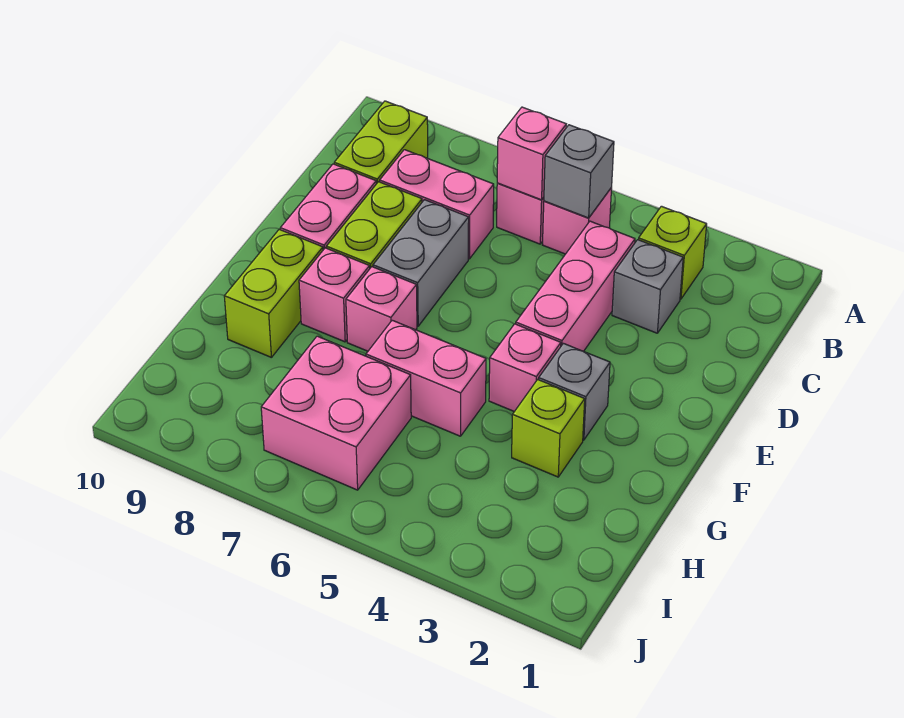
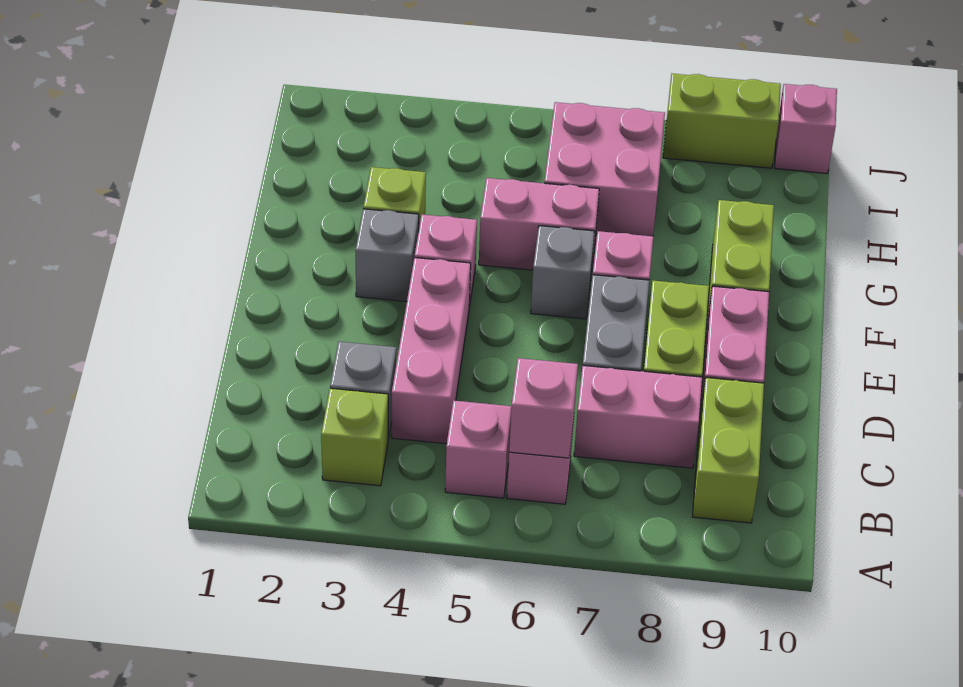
grey brick B5 level 2 -> grey brick F6 level 1
pink brick F8 level 1 -> pink brick J10 level 1
none -> lime brick J8:J9 level 1

